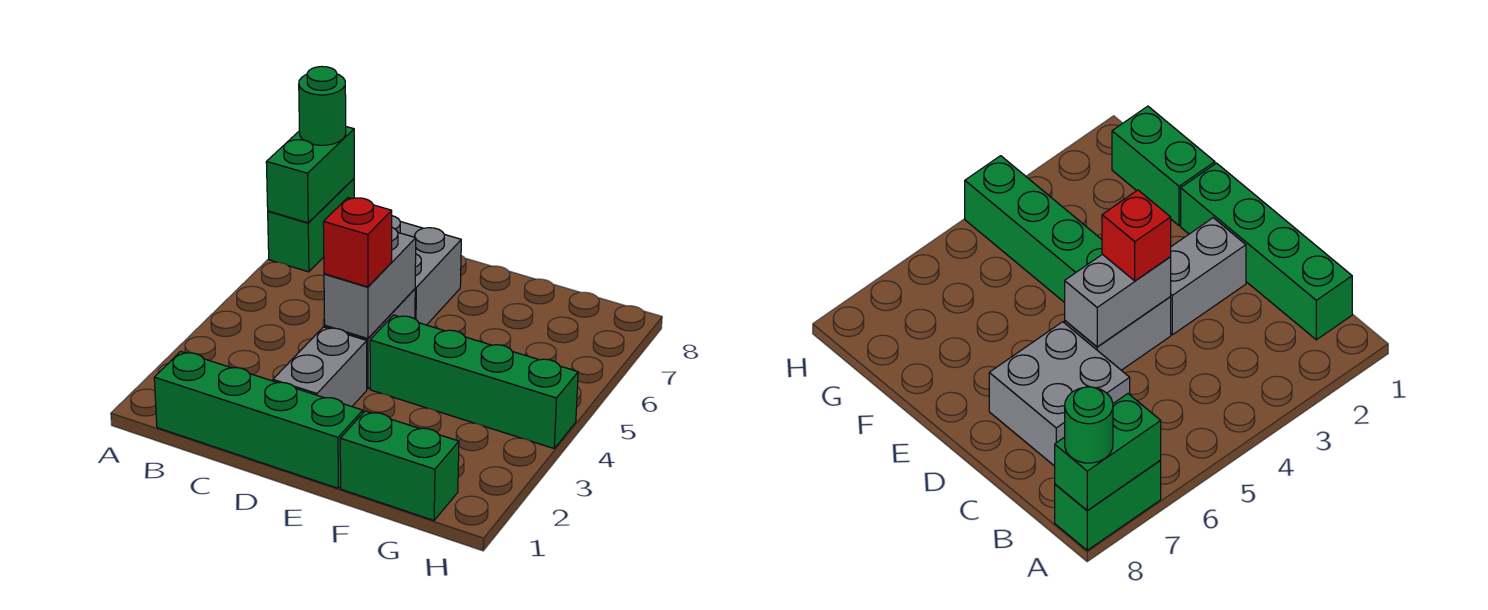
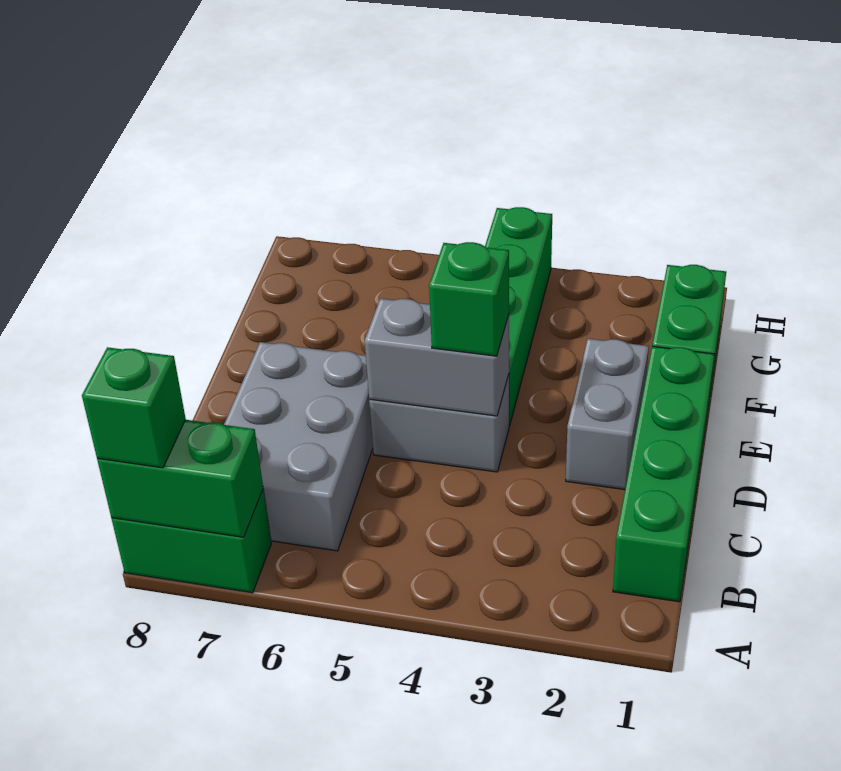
green round brick A8 level 3 -> green brick A8 level 3
grey brick C6:D7 level 1 -> grey brick B6:D7 level 1
grey brick D2:D3 level 1 -> grey brick D2:E2 level 1
red brick D4 level 3 -> green brick D4 level 3

